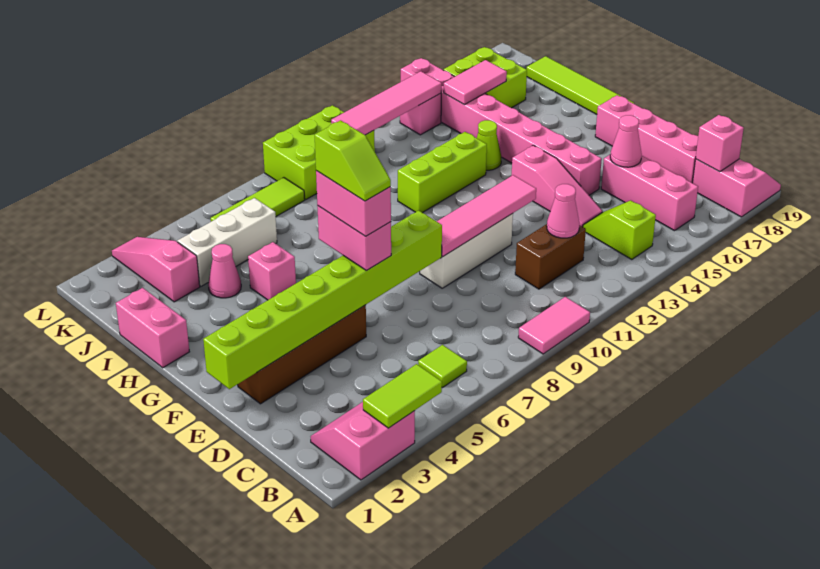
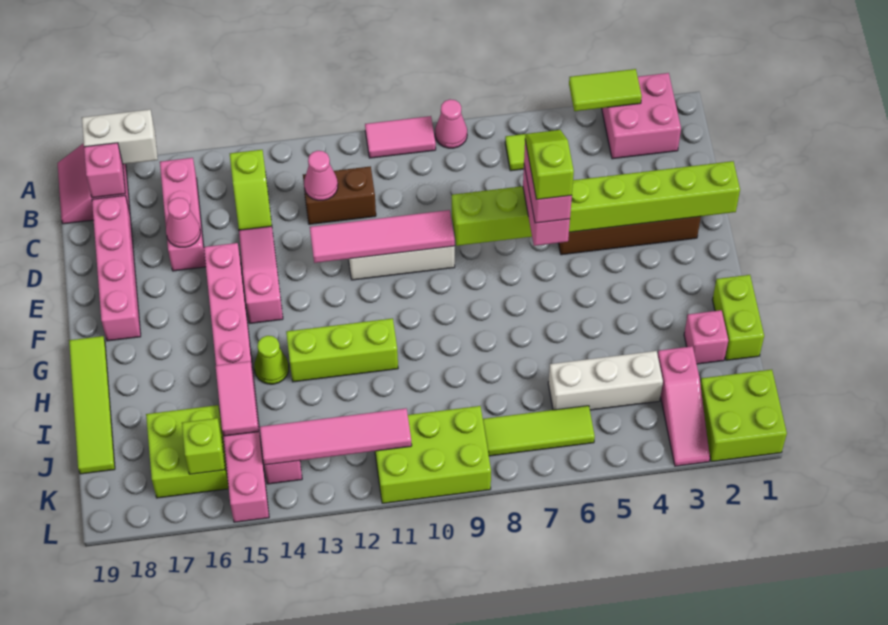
pink slope A2:B3 level 1 top A -> pink brick A2:B3 level 1
none -> white brick A17:A18 level 2
pink brick H1:I1 level 1 -> lime brick H1:I1 level 1
pink brick H5 level 1 -> pink brick I2 level 1
pink cone I4 level 1 -> pink cone A8 level 1
pink tile J15:J16 level 2 -> pink tile I15:J15 level 2
none -> lime brick K1:L2 level 1
none -> lime brick K16 level 2

